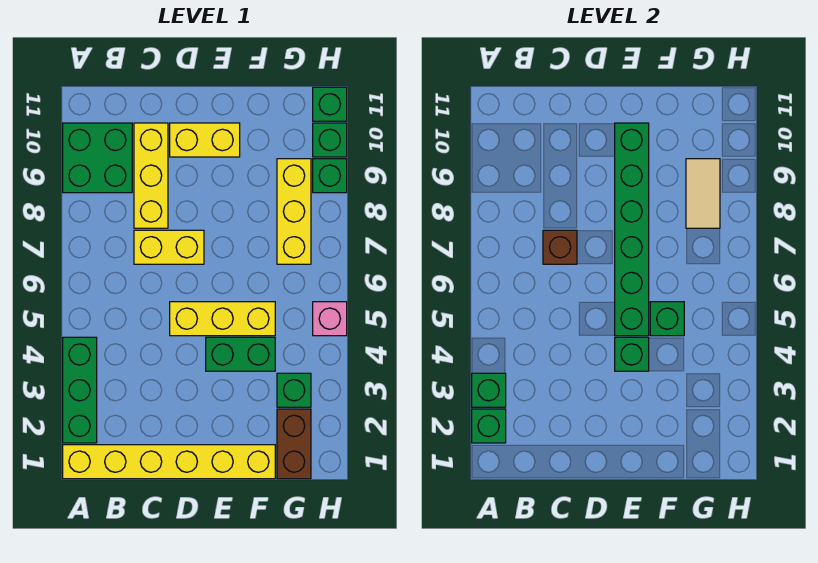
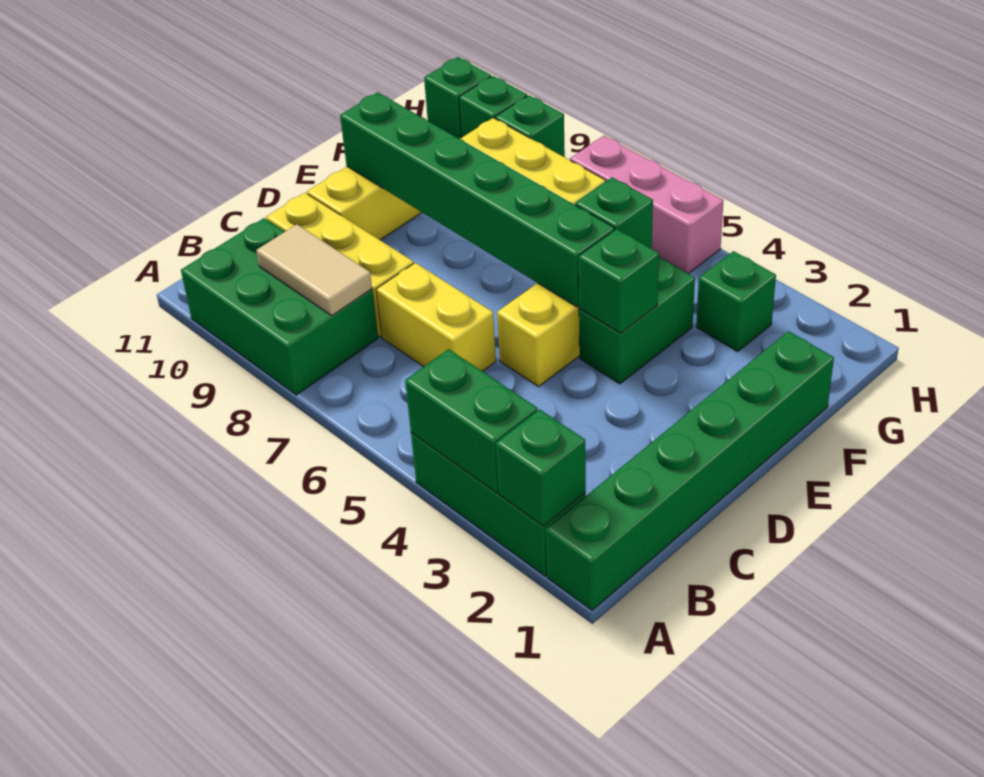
yellow brick A1:F1 level 1 -> green brick A1:F1 level 1
green brick A3 level 2 -> green brick A3:A4 level 2
green brick A9:B10 level 1 -> green brick A8:B10 level 1
yellow brick C7:D7 level 1 -> yellow brick C6:C7 level 1
brown brick C7 level 2 -> none
brown brick G1:G2 level 1 -> none
tan tile G8:G9 level 2 -> tan tile B8:B9 level 2
pink brick H5 level 1 -> pink brick H5:H7 level 1

